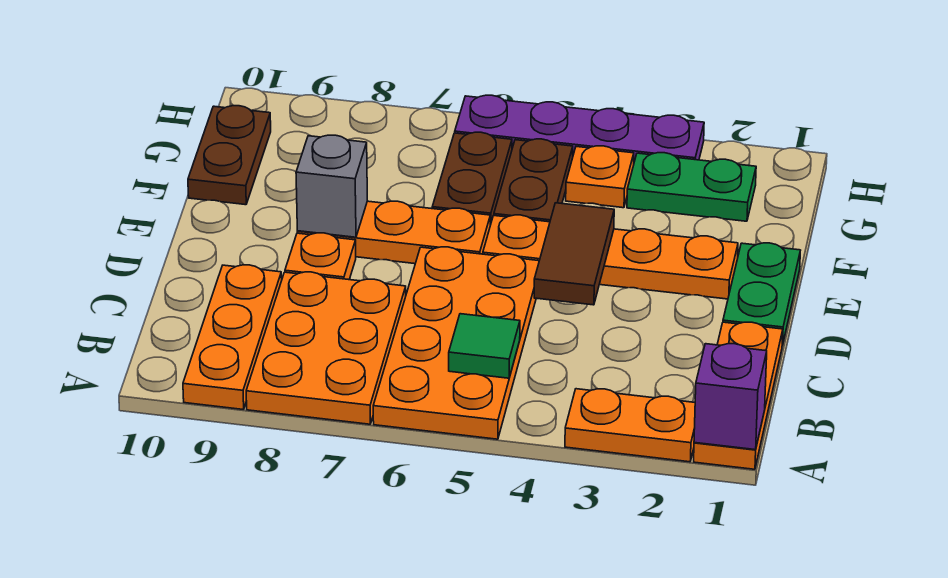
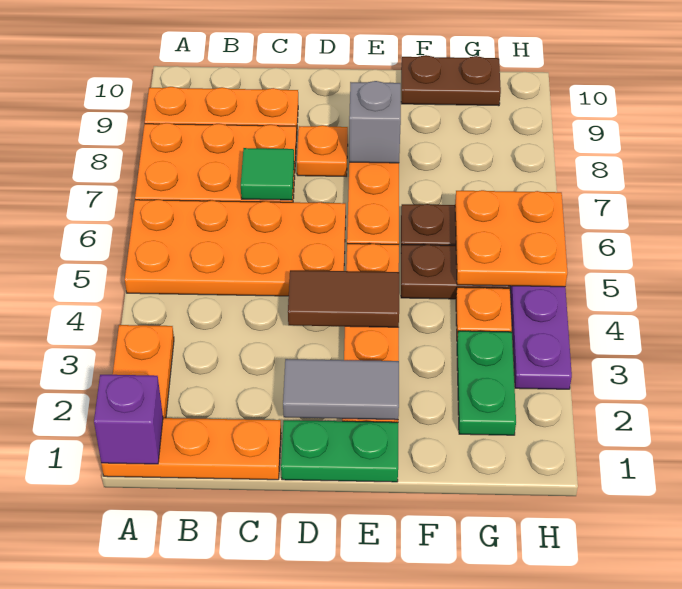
green tile B5 level 2 -> green tile C7 level 2
none -> grey tile D2:E2 level 2
none -> orange plate G5:H6 level 2

